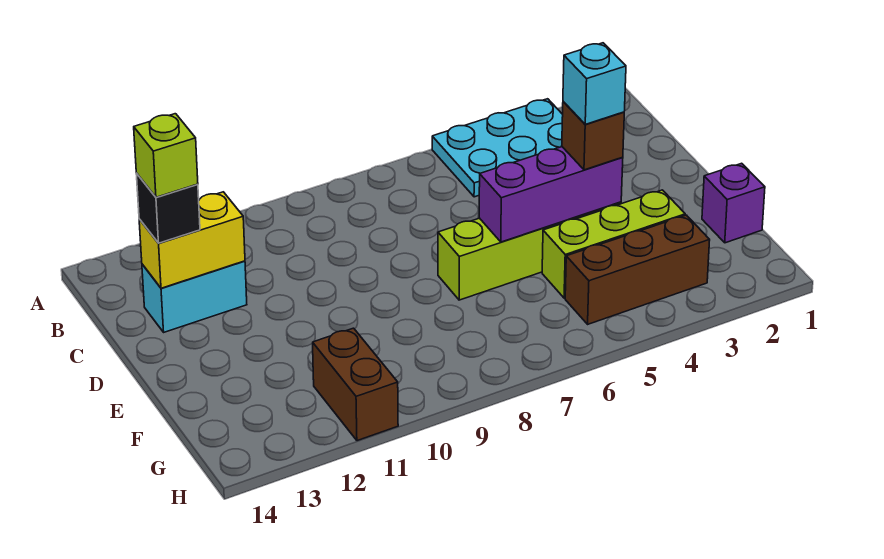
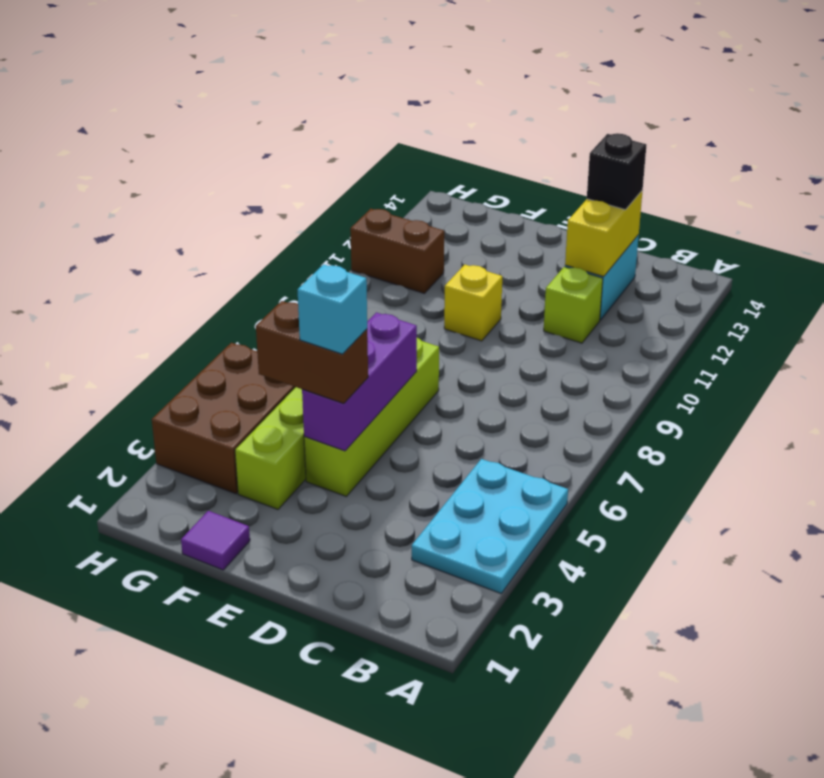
lime brick C13 level 4 -> lime brick C11 level 1
brown brick E4 level 3 -> brown brick E4:F4 level 3
none -> yellow brick E10 level 1
purple brick F1 level 1 -> purple tile F1 level 1
brown brick G3:G5 level 1 -> brown brick G3:H5 level 1

